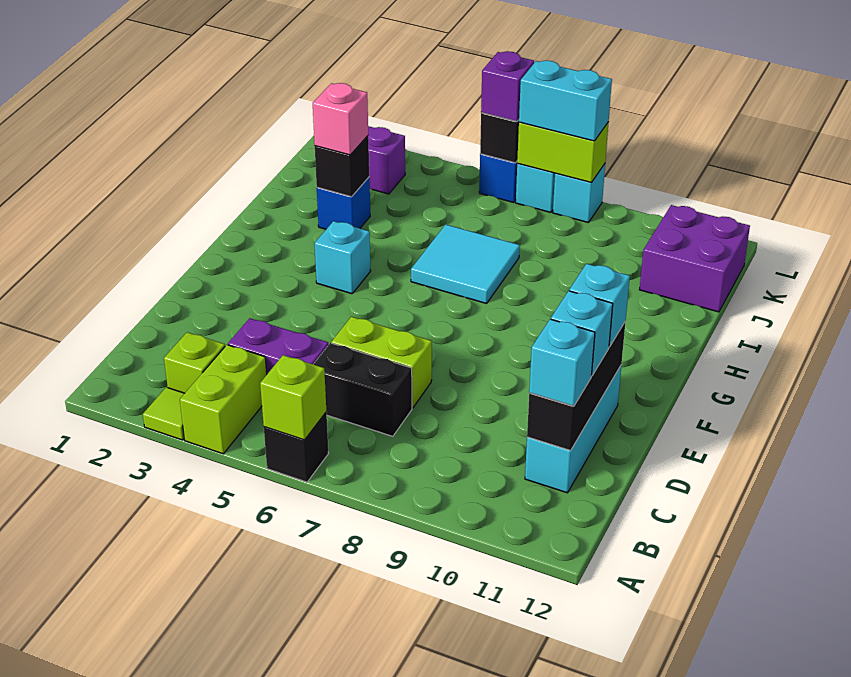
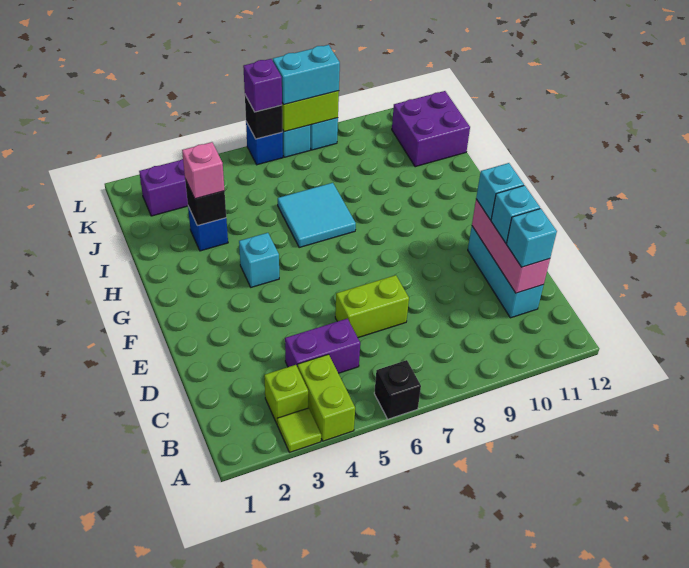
lime brick A6 level 2 -> none
black brick C6:C7 level 1 -> none
black brick C11:E11 level 2 -> pink brick C11:E11 level 2

